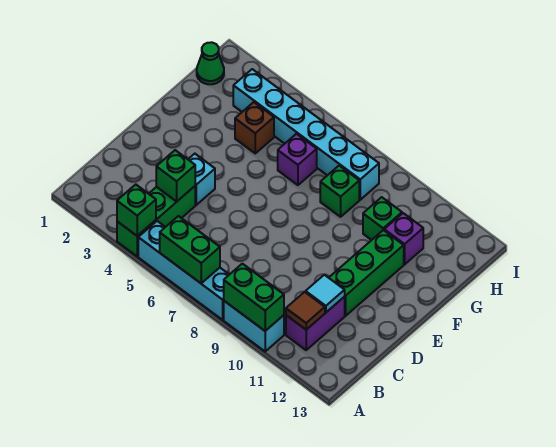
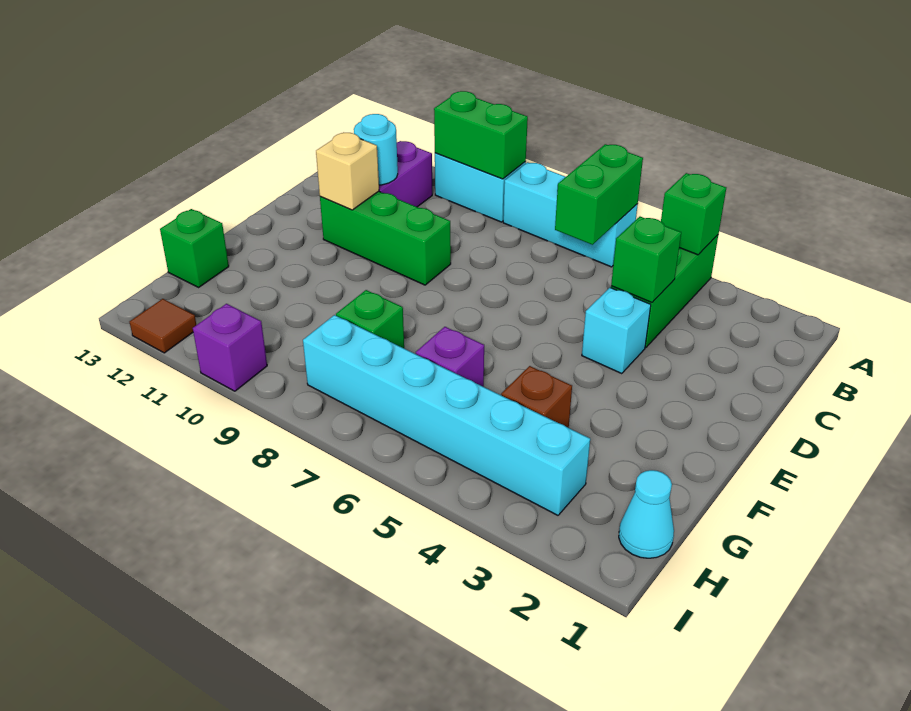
cyan brick A5:A8 level 1 -> cyan brick A6:A8 level 1
green brick A6:A7 level 2 -> green brick A6:B6 level 2
brown tile B11 level 2 -> brown tile I12 level 1
cyan tile C11 level 2 -> cyan round brick C11 level 2
green brick D11:F11 level 1 -> green brick D9:D11 level 1
none -> tan brick D11 level 2
green brick G10 level 1 -> green brick G13 level 1
purple brick G11 level 1 -> purple brick I10 level 1
green cone H1 level 1 -> cyan cone H1 level 1

